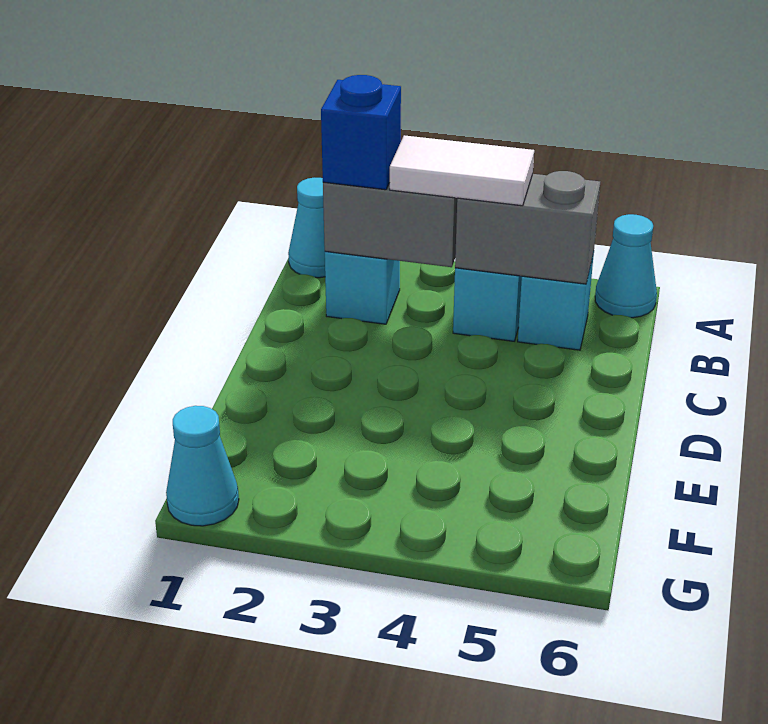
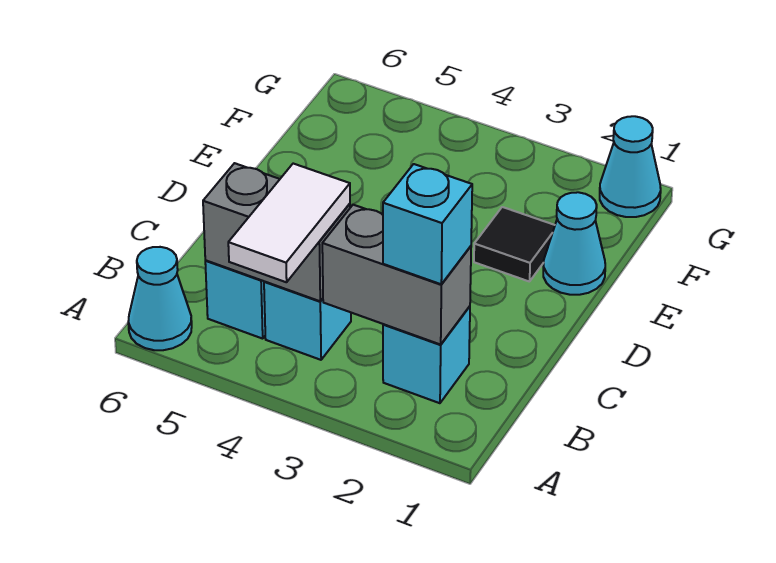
cyan cone A1 level 1 -> cyan cone E1 level 1
blue brick B2 level 3 -> cyan brick B2 level 3
white tile B3:B4 level 3 -> white tile A4:B4 level 3
none -> black tile E2 level 1

